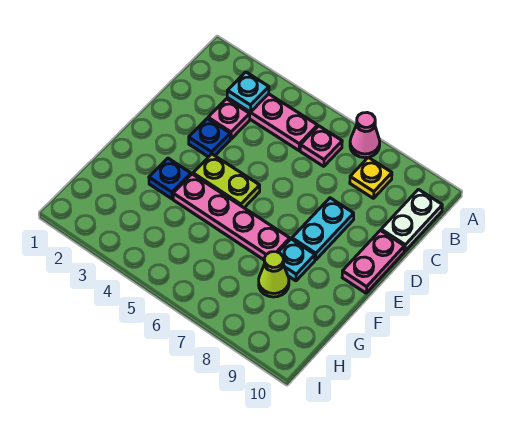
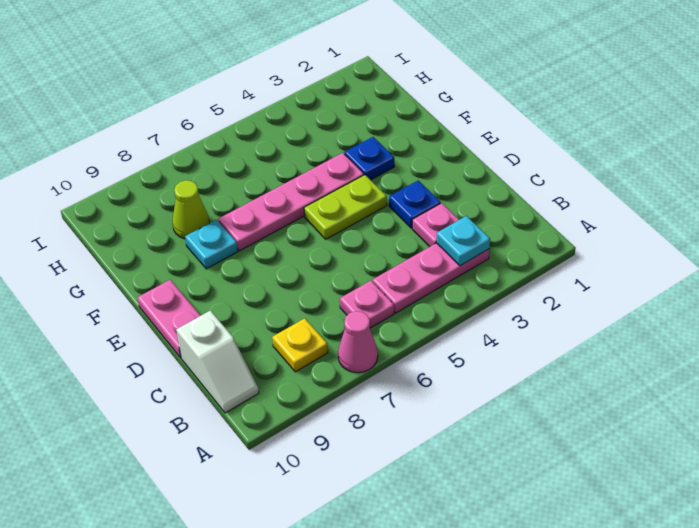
white plate B10:C10 level 1 -> white slope B10:C10 level 1 top C
cyan plate D8:E8 level 1 -> none

